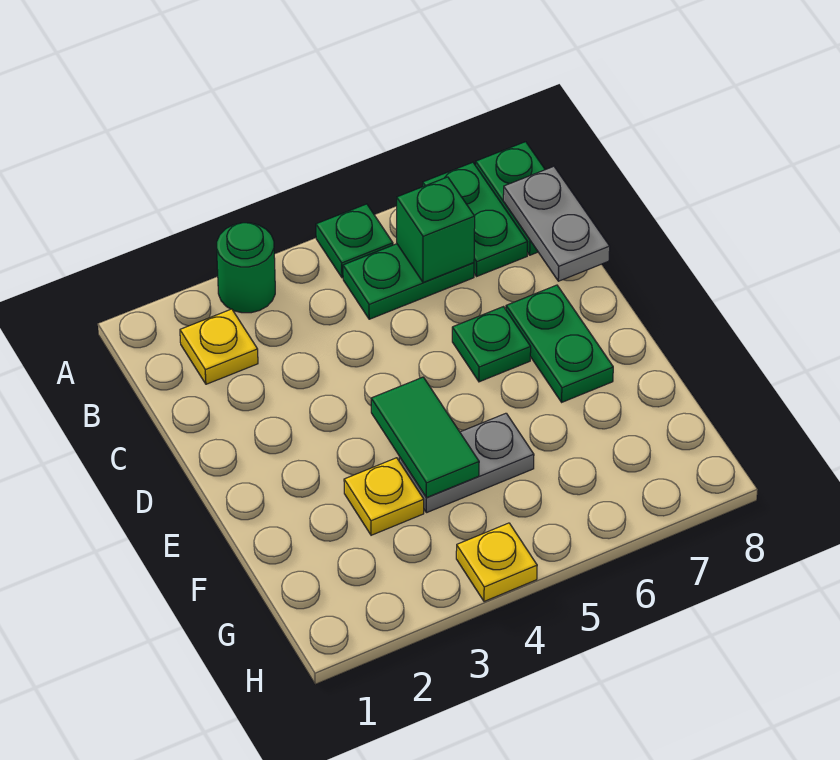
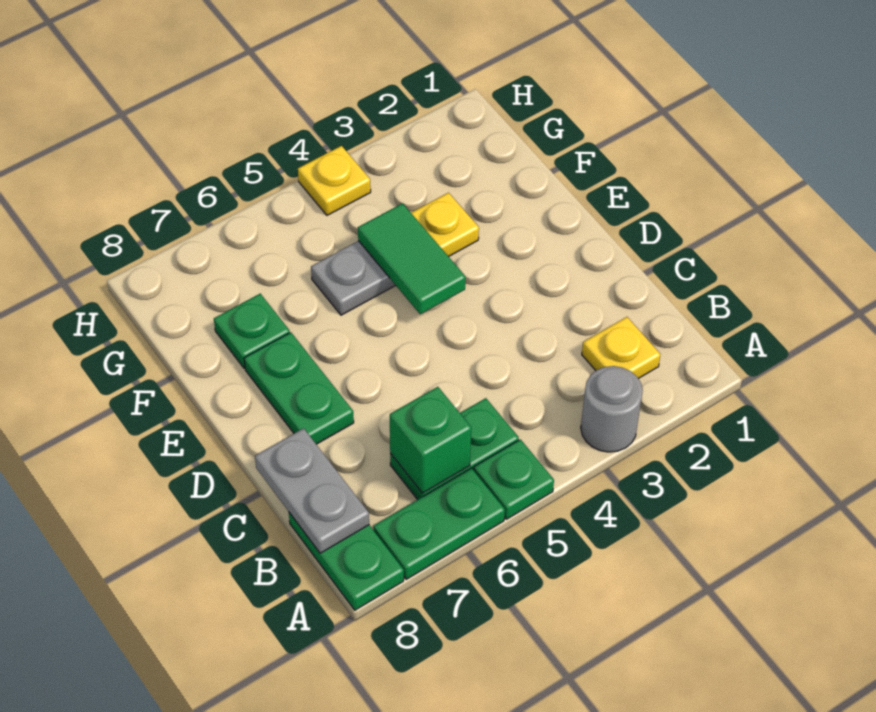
green round brick A3 level 1 -> grey round brick A3 level 1
green plate A7:B7 level 1 -> green plate A6:A7 level 1
green plate D6 level 1 -> green plate F7 level 1

